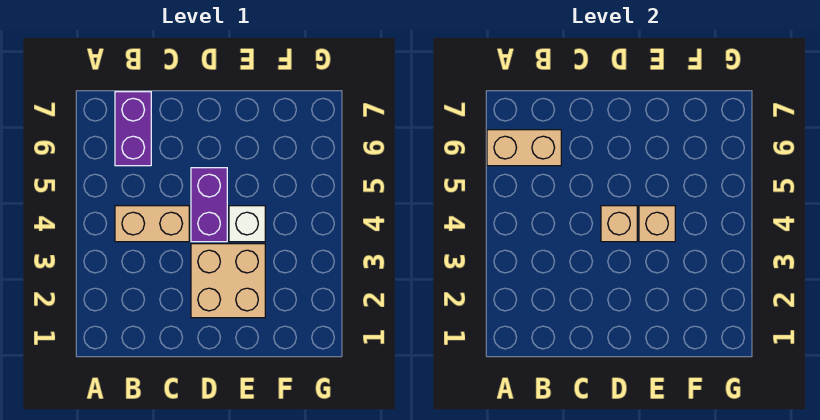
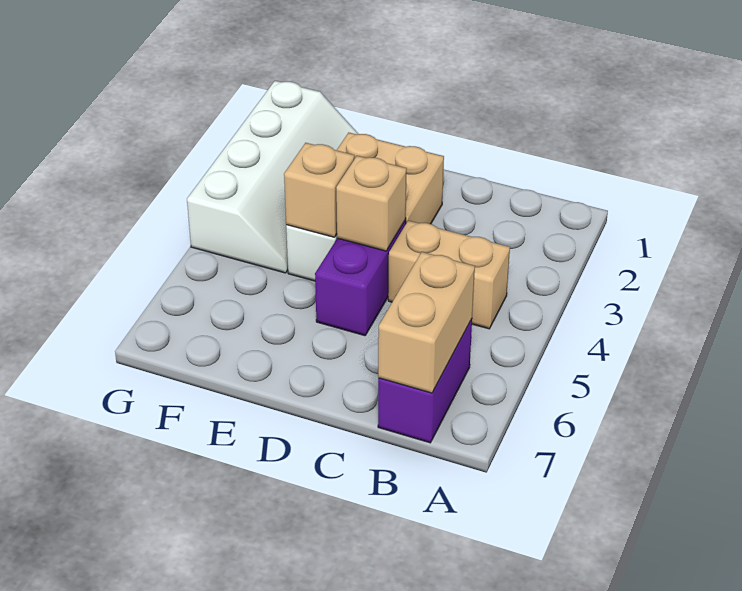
tan brick A6:B6 level 2 -> tan brick B6:B7 level 2
none -> white slope F1:G4 level 1 top G

